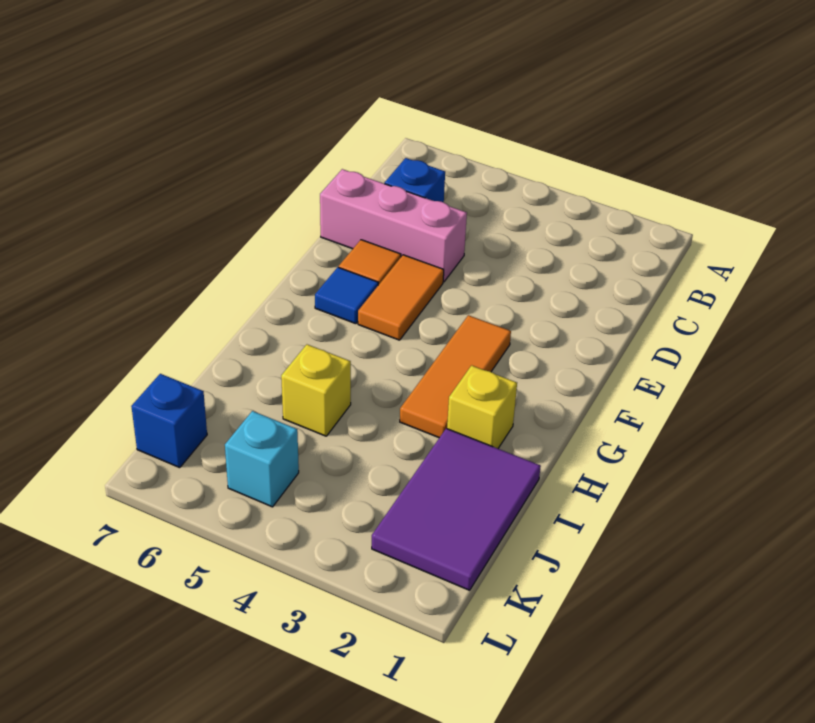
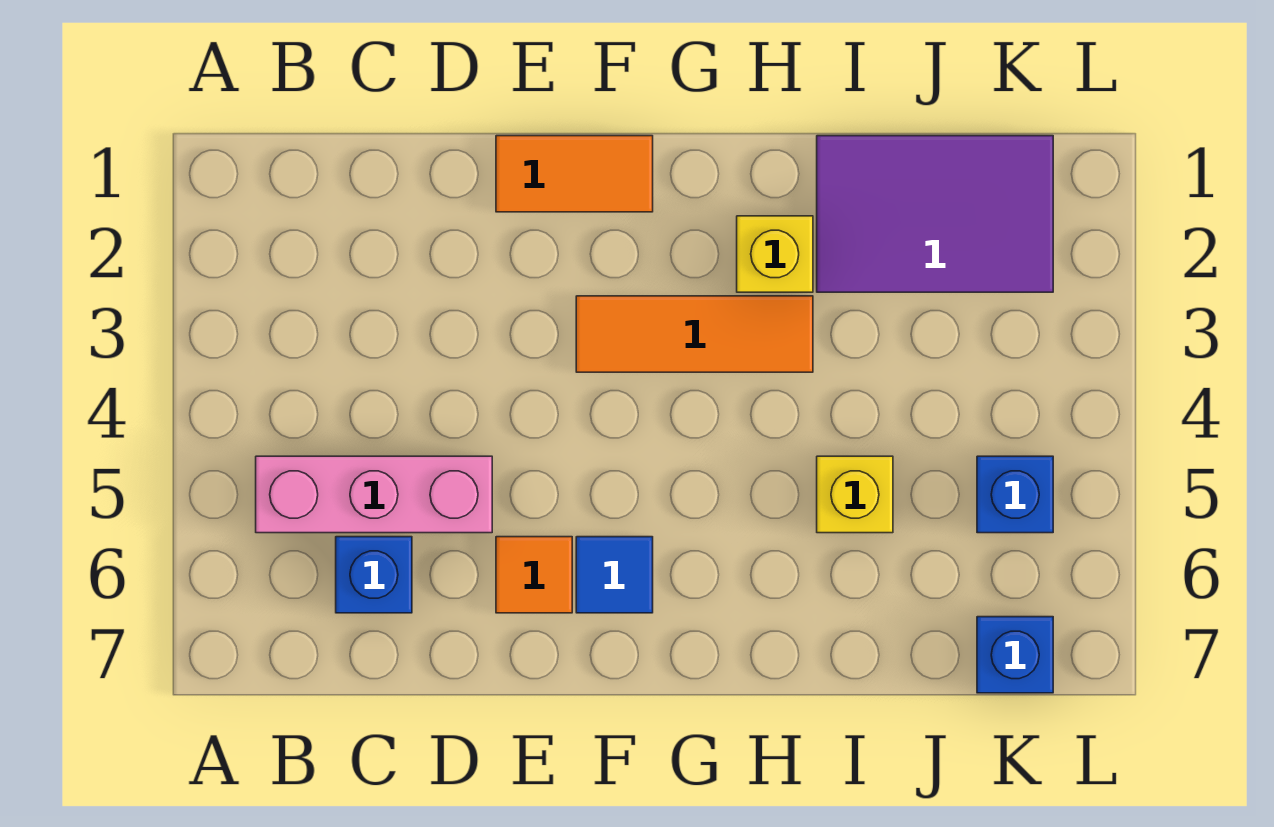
pink brick D5:D7 level 1 -> pink brick B5:D5 level 1
orange tile E5:F5 level 1 -> orange tile E1:F1 level 1
cyan brick K5 level 1 -> blue brick K5 level 1

